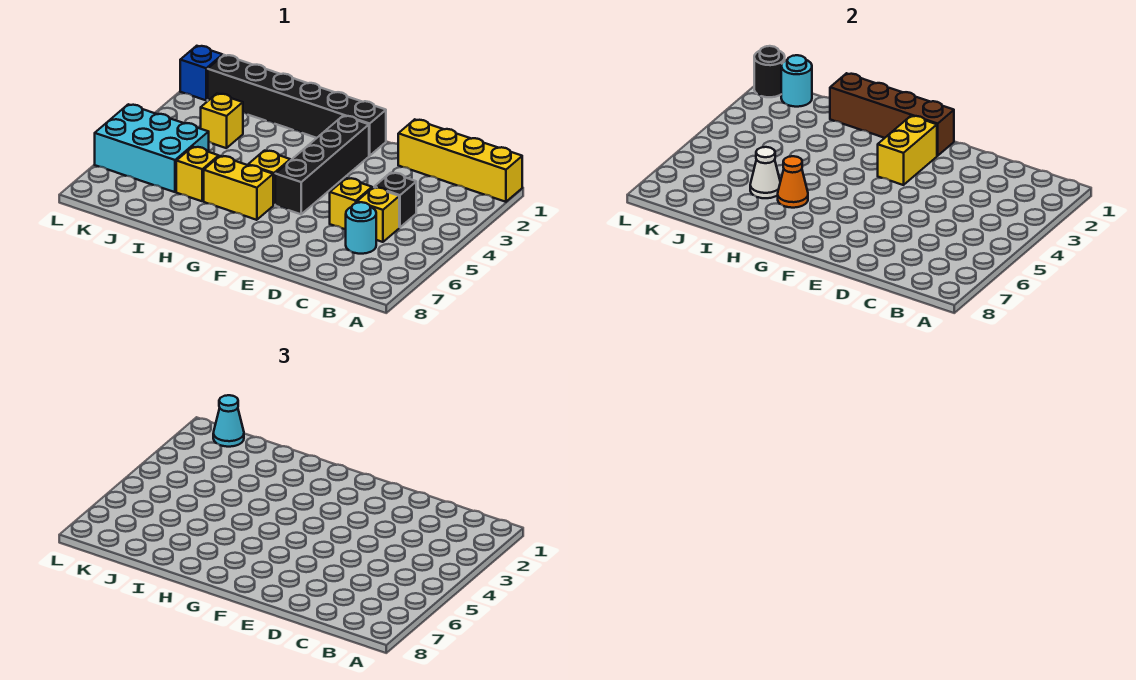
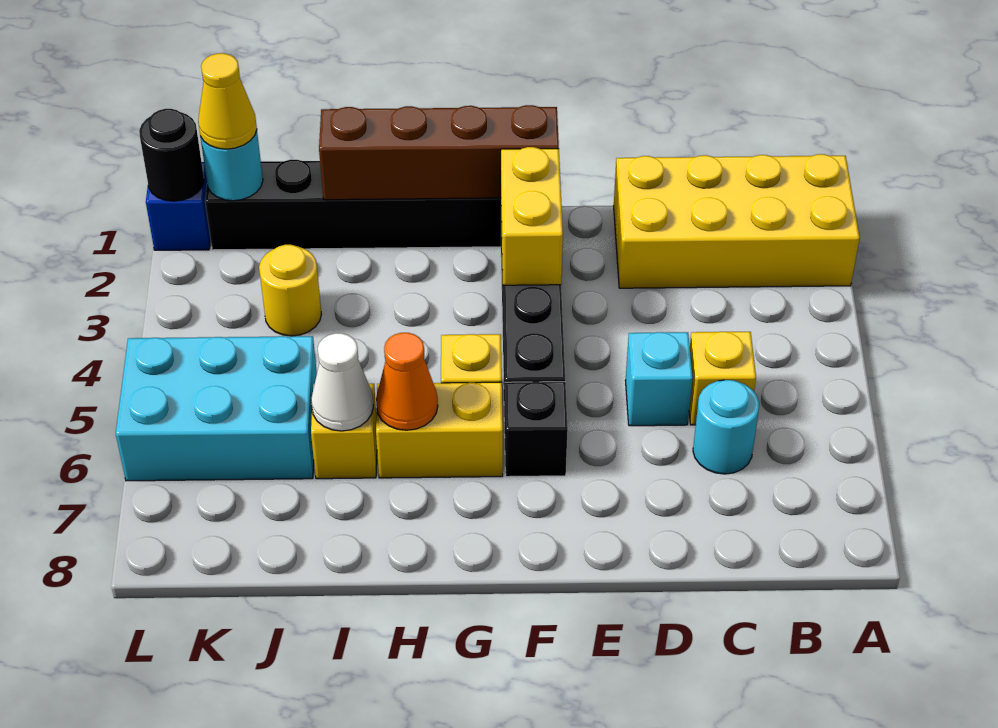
yellow brick A1:D1 level 1 -> yellow brick A1:D2 level 1
black brick C4 level 1 -> black brick F6 level 1
yellow brick D5 level 1 -> cyan brick D5 level 1
yellow brick J3 level 1 -> yellow round brick J3 level 1
cyan cone K1 level 3 -> yellow cone K1 level 3

